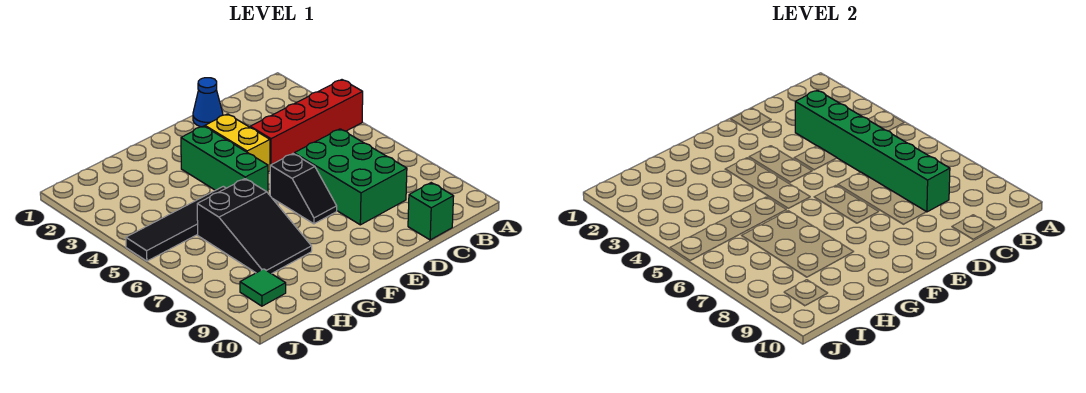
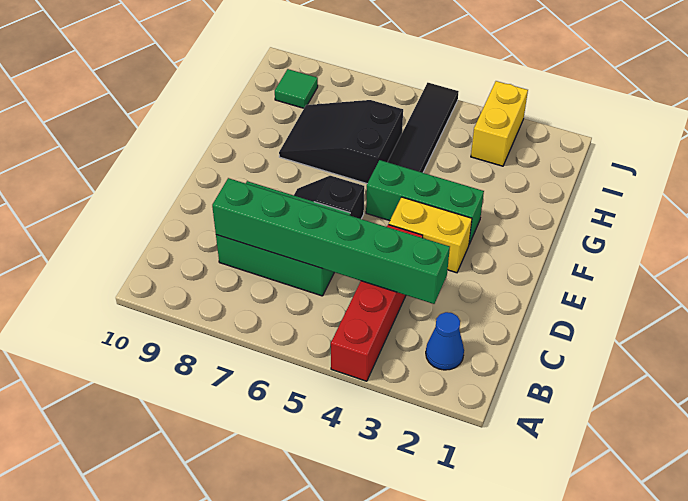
green brick C10 level 1 -> none
blue cone D1 level 1 -> blue cone B2 level 1
none -> yellow brick I3:J3 level 1

